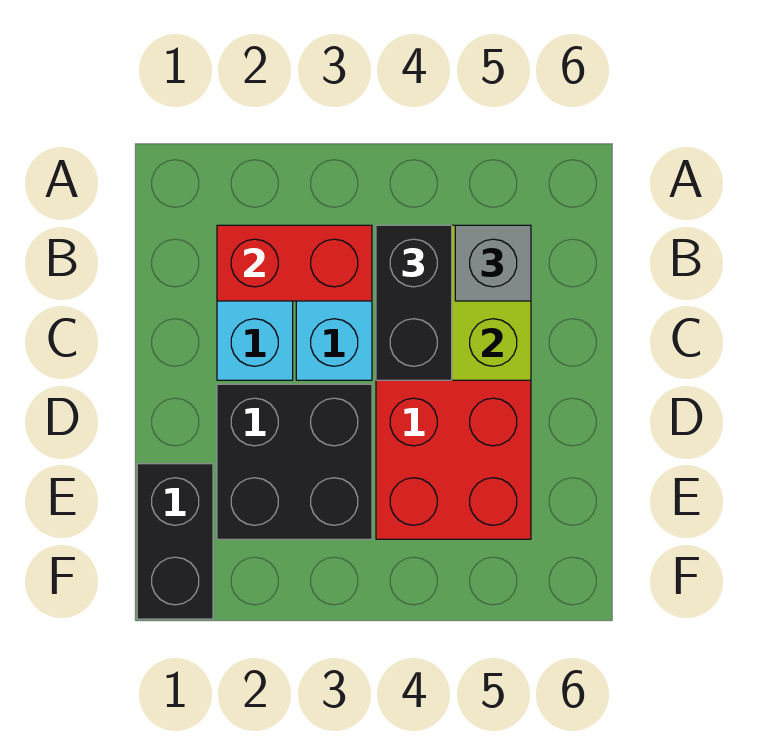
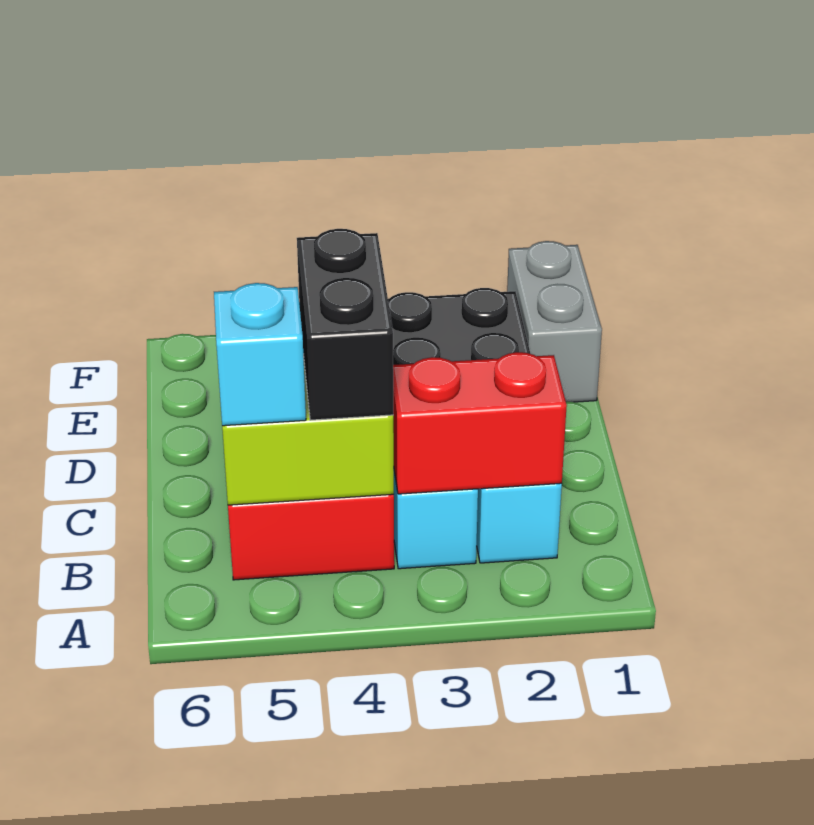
grey brick B5 level 3 -> cyan brick B5 level 3
black brick E1:F1 level 1 -> grey brick E1:F1 level 1

